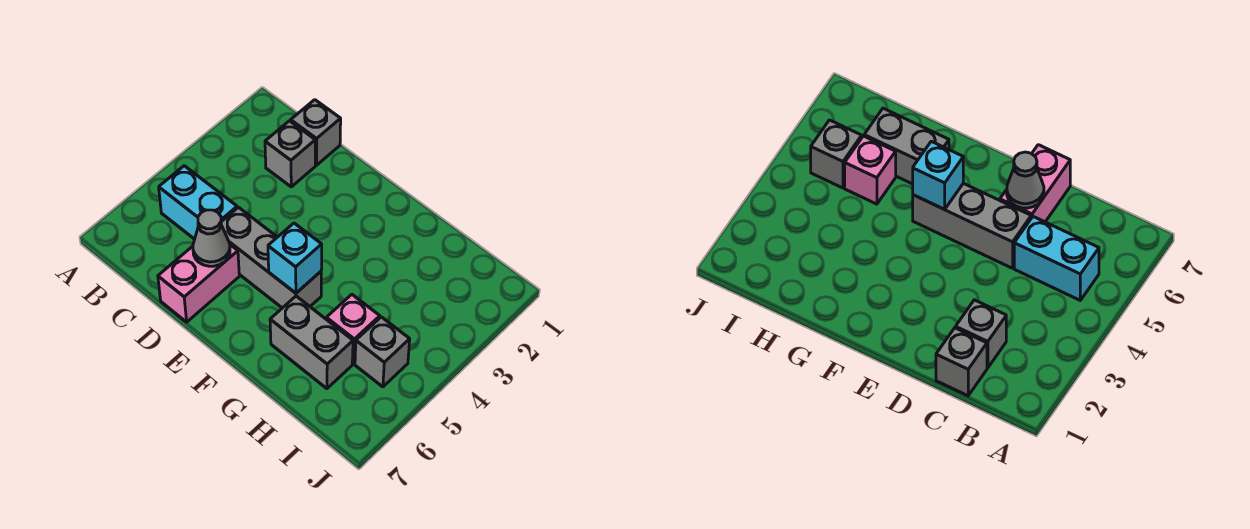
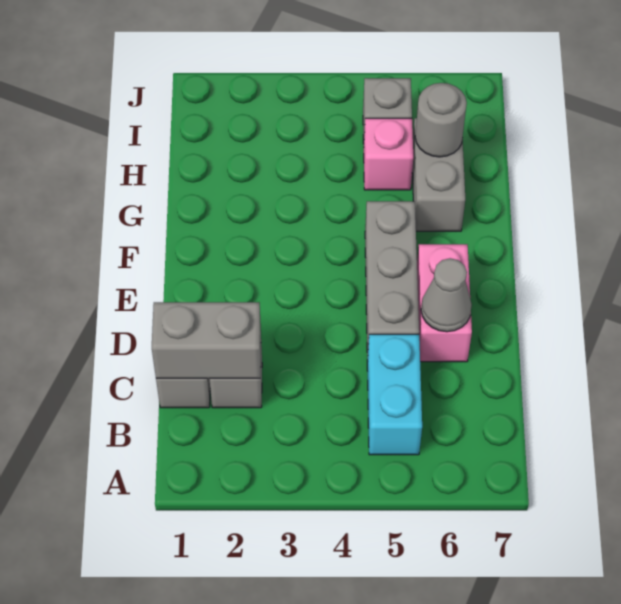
none -> grey brick C1:C2 level 2
pink brick D6:D7 level 1 -> pink brick D6:E6 level 1
cyan brick F5 level 2 -> none
none -> grey round brick H6 level 2

